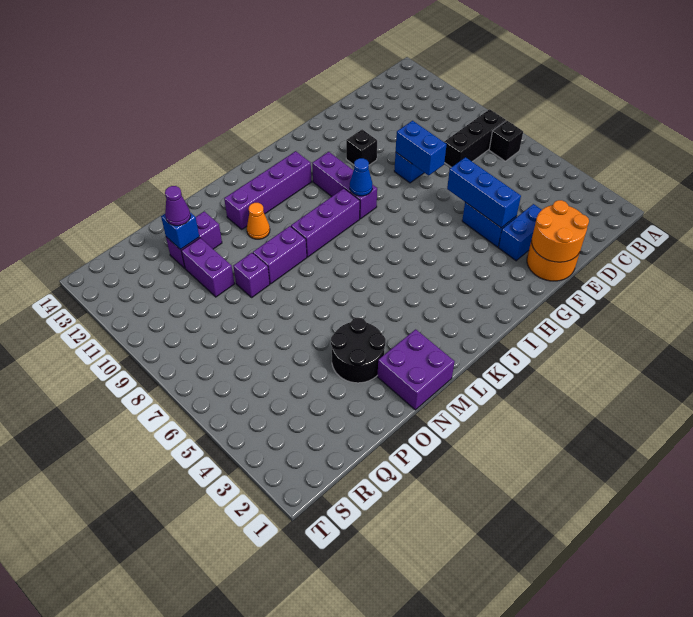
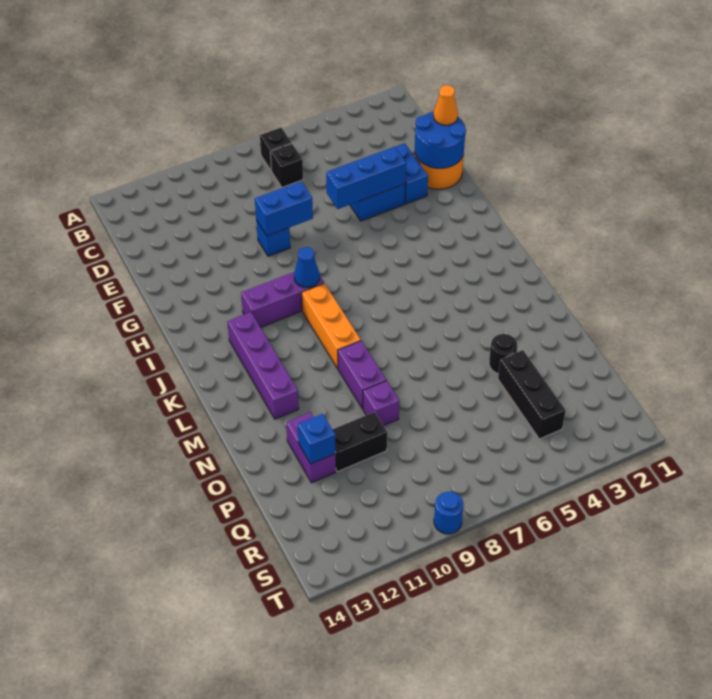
black brick B8:D8 level 1 -> black brick P4:R4 level 1
orange round brick E1:F2 level 2 -> blue round brick E1:F2 level 2
black brick G11 level 1 -> black brick C7 level 1
purple brick J9:L9 level 1 -> orange brick J9:L9 level 1
purple brick M1:N2 level 1 -> none
orange cone M11 level 1 -> orange cone E1 level 3
black round brick N3:O4 level 1 -> black round brick O4 level 1
purple brick P10:P11 level 1 -> black brick P10:P11 level 1
purple cone P12 level 3 -> none
none -> blue round brick T9 level 1

